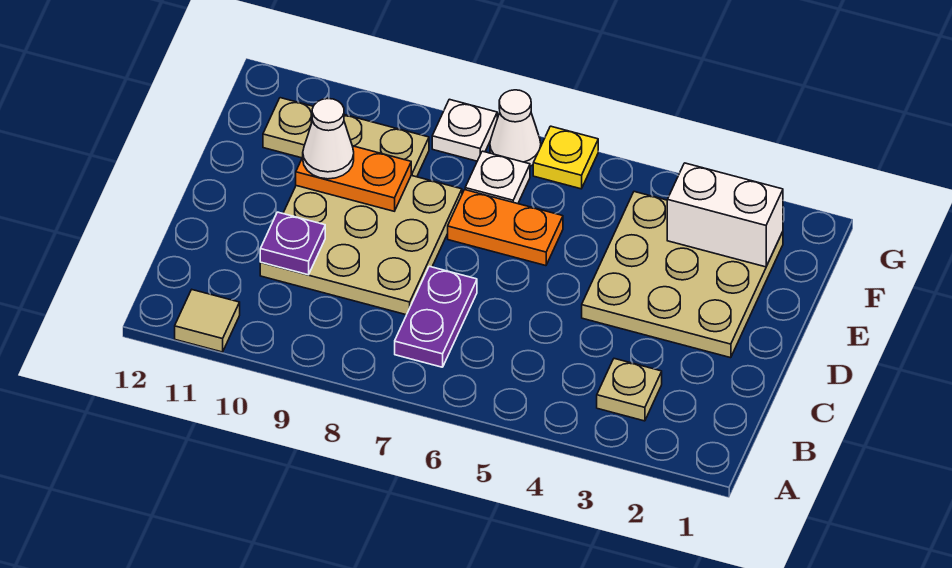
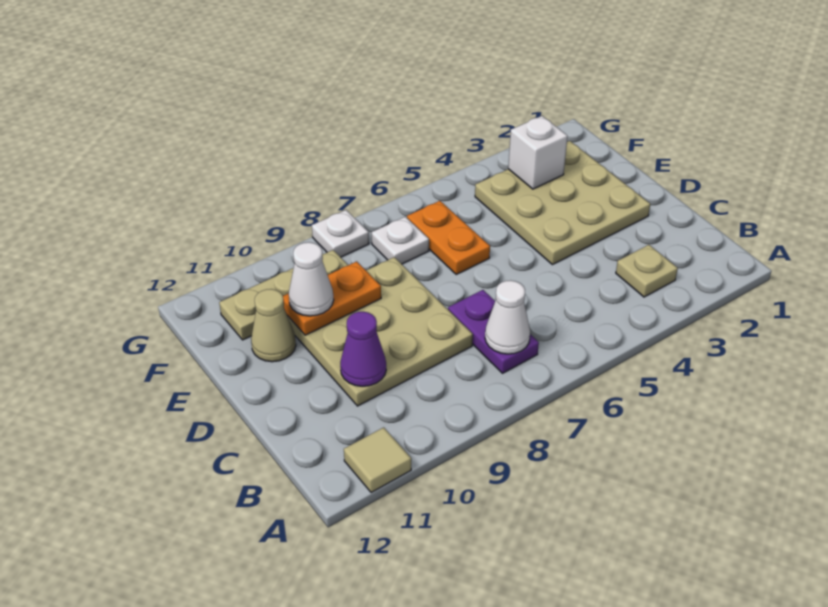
purple plate C10 level 2 -> purple cone C10 level 2
orange plate E6:E7 level 1 -> orange plate E6:F6 level 1
none -> tan cone E11 level 1
white brick F2:F3 level 2 -> white brick F3 level 2
yellow plate G6 level 1 -> none
white cone G7 level 1 -> white cone B7 level 2

